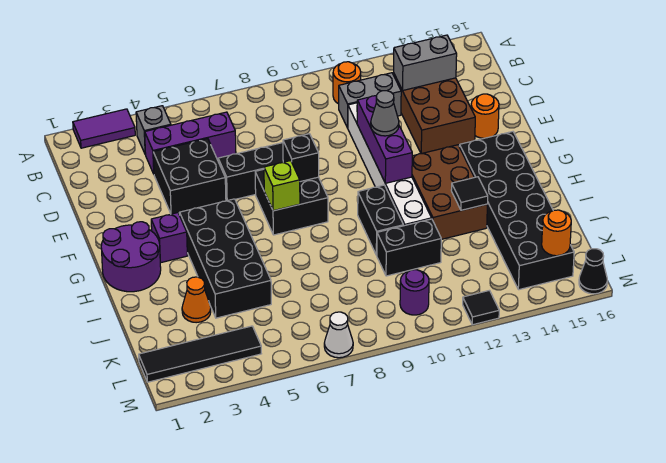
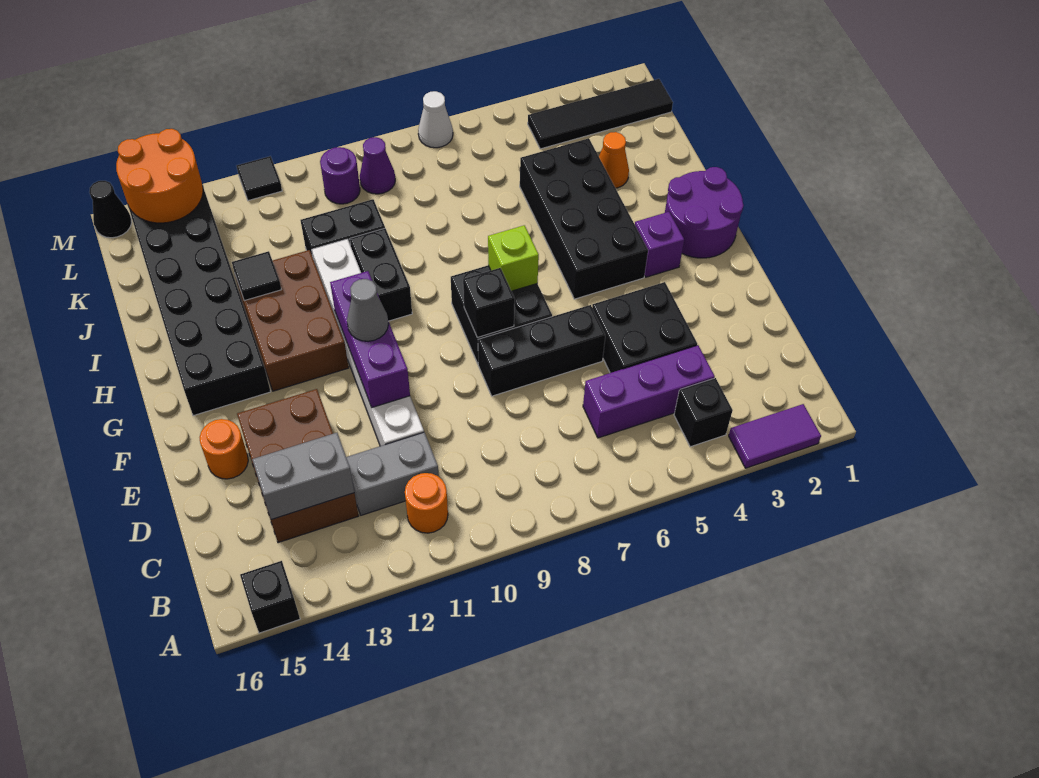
none -> black brick A15 level 1
grey brick B4 level 1 -> black brick B4 level 1
none -> purple cone L9 level 1
orange round brick L15 level 2 -> orange round brick L14:M15 level 2

